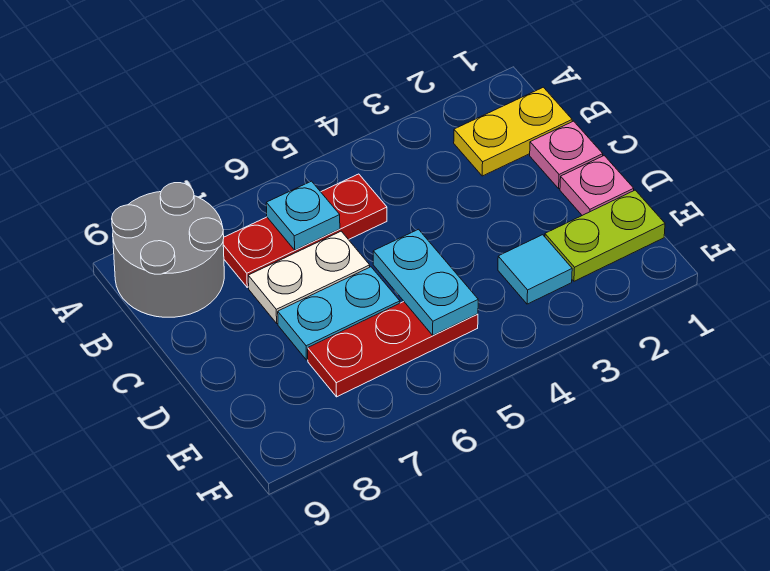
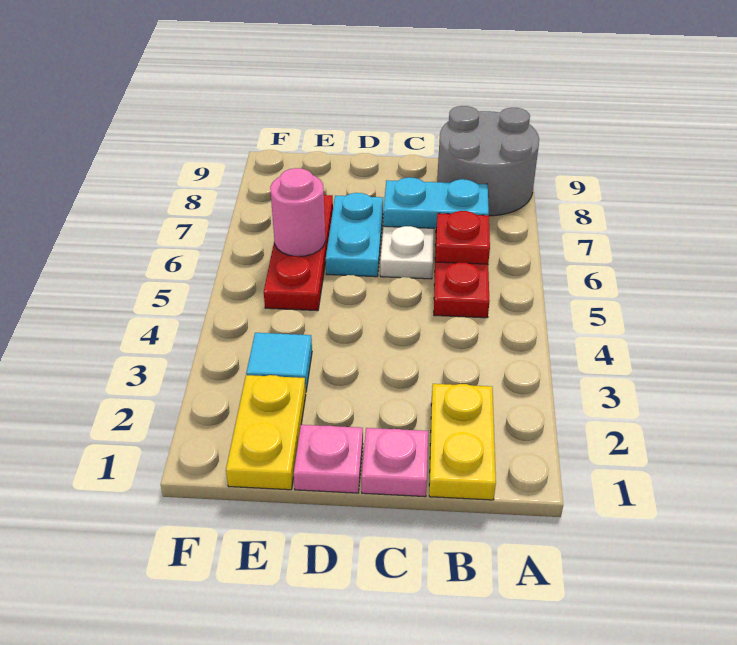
cyan plate B6 level 2 -> red plate B6 level 2
cyan plate D5:E5 level 2 -> cyan plate B7:C7 level 2
lime plate E1:E2 level 1 -> yellow plate E1:E2 level 1
none -> pink round brick E6 level 2

